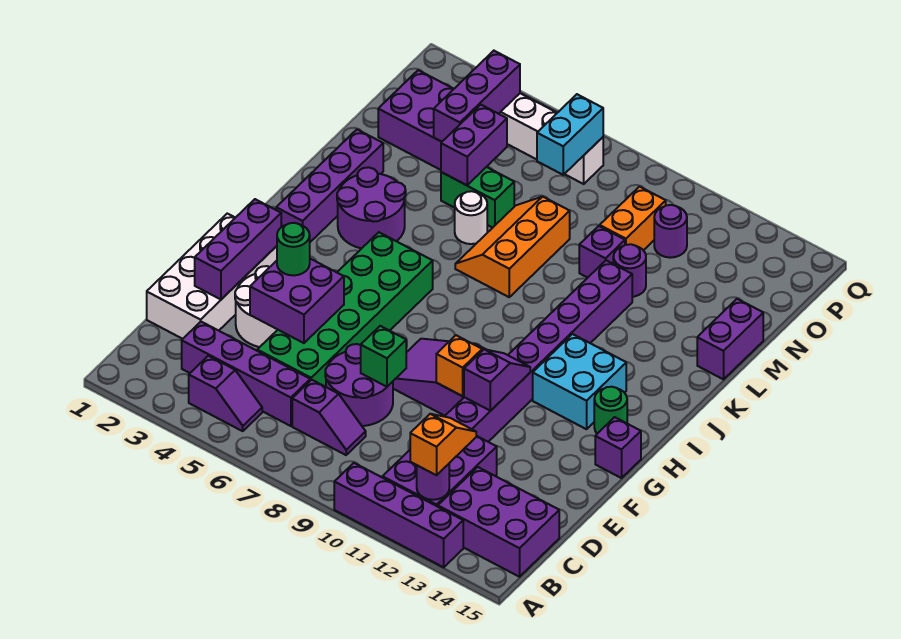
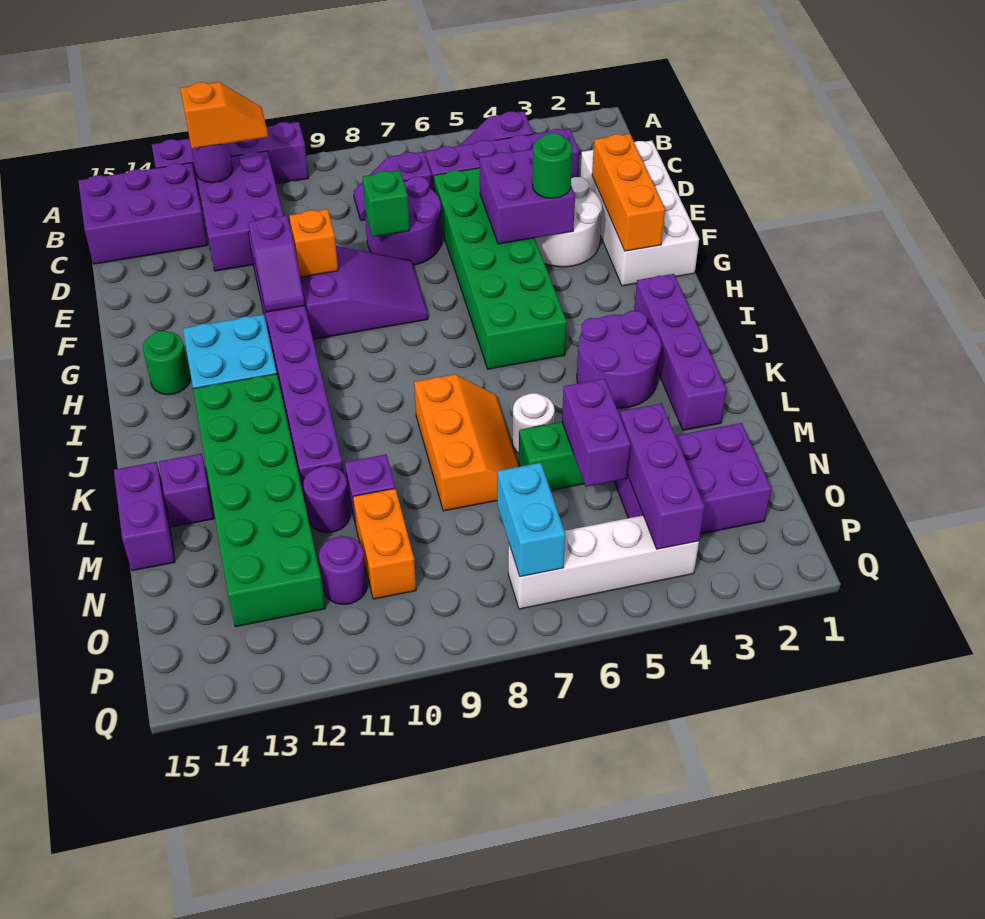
orange slope B12:C12 level 3 top B -> orange slope B11:B12 level 3 top 12
purple brick E2:G2 level 2 -> orange brick E2:G2 level 2
purple brick G15 level 1 -> purple brick L14 level 1
none -> green brick J12:O13 level 1

